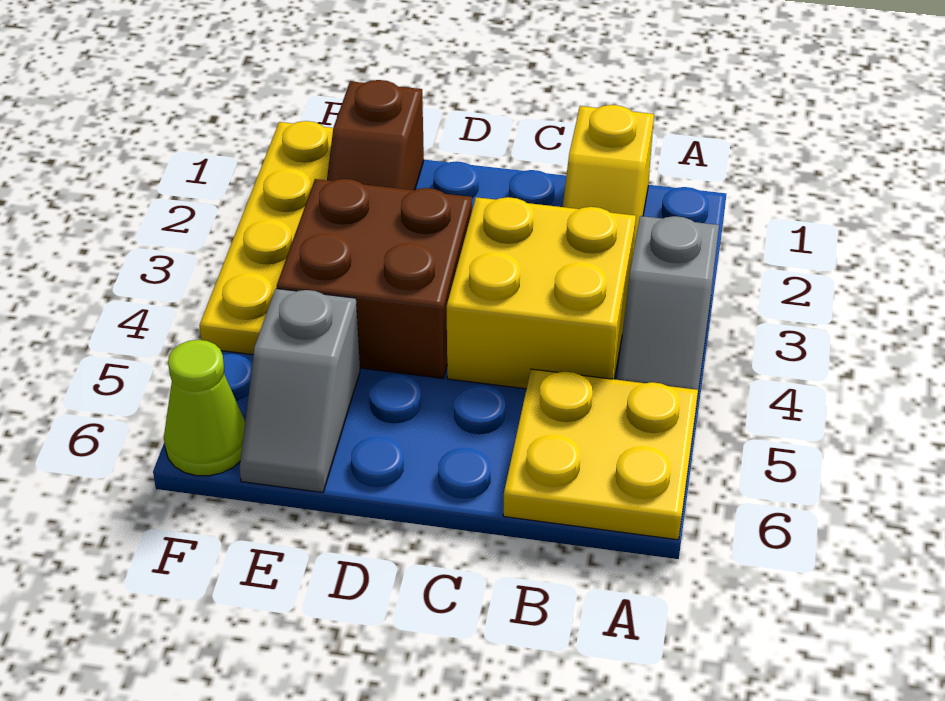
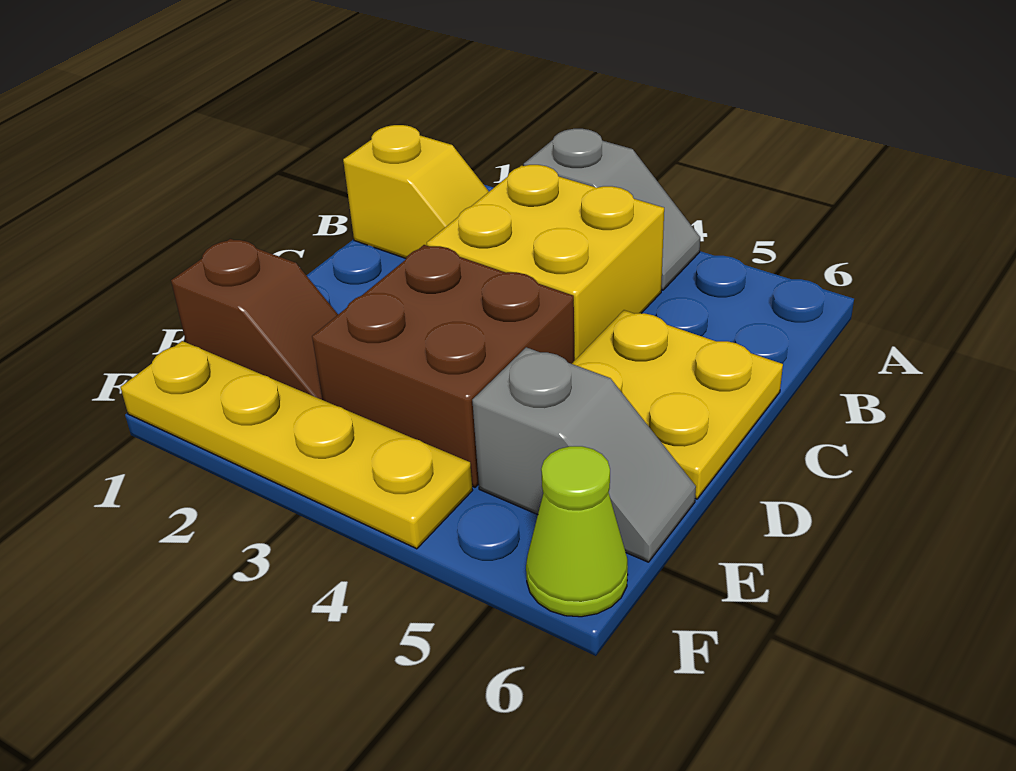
yellow plate A5:B6 level 1 -> yellow plate C5:D6 level 1

